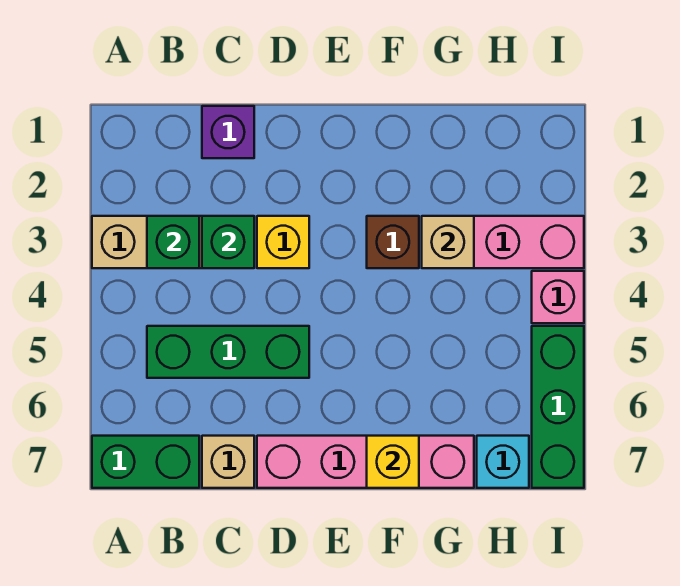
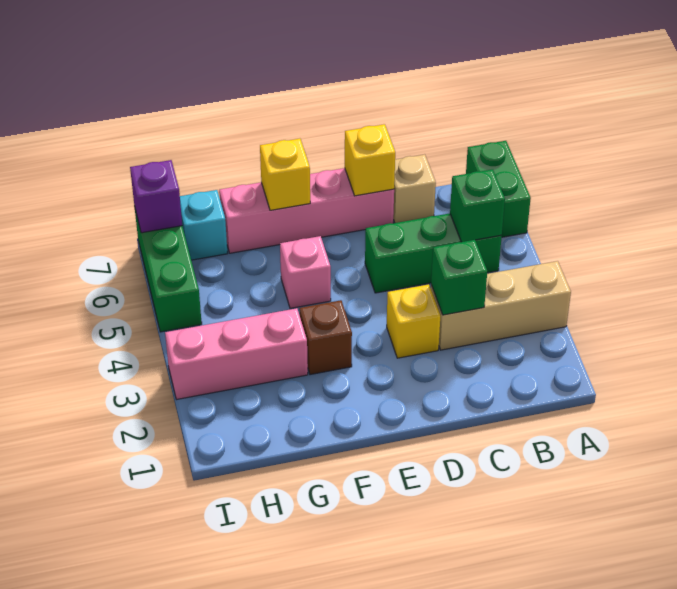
green brick A7:B7 level 1 -> green brick A6:A7 level 1
green brick B3 level 2 -> green brick B5 level 2
purple brick C1 level 1 -> purple brick I7 level 2
none -> yellow brick D7 level 2
tan brick G3 level 2 -> none
pink brick I4 level 1 -> pink brick F5 level 1

